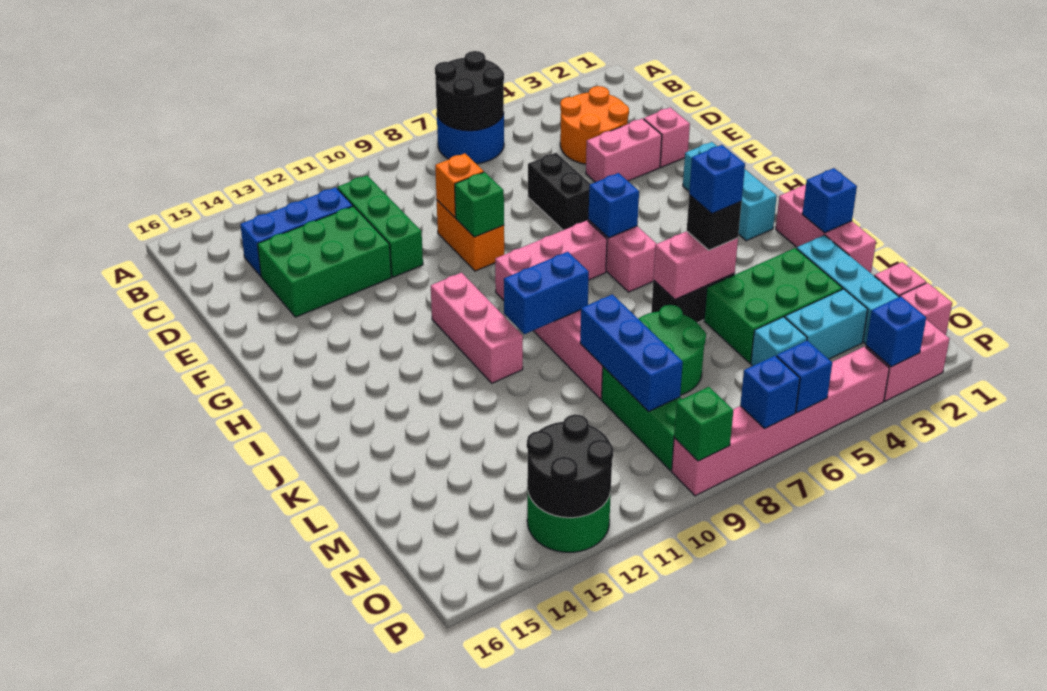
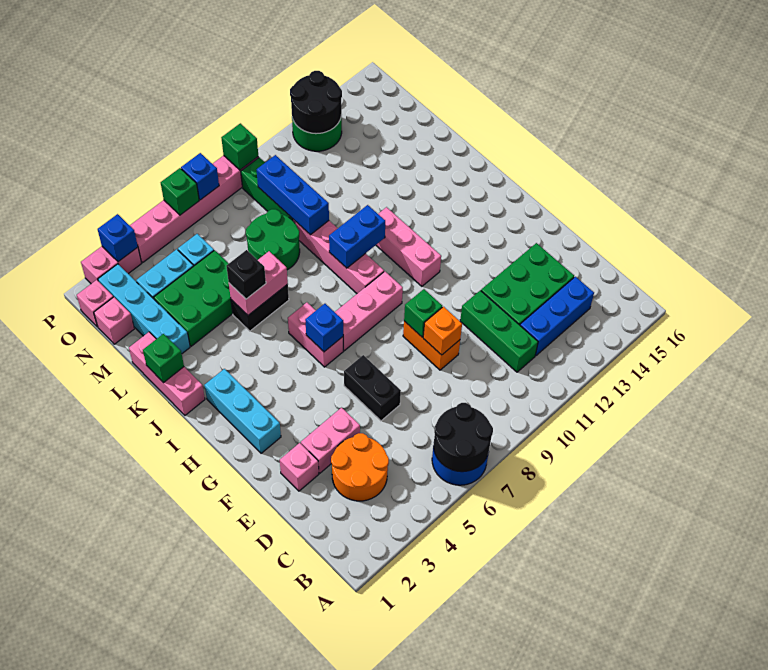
blue brick K1 level 2 -> green brick K1 level 2
blue brick K5 level 4 -> none
blue brick P6 level 2 -> green brick P6 level 2

